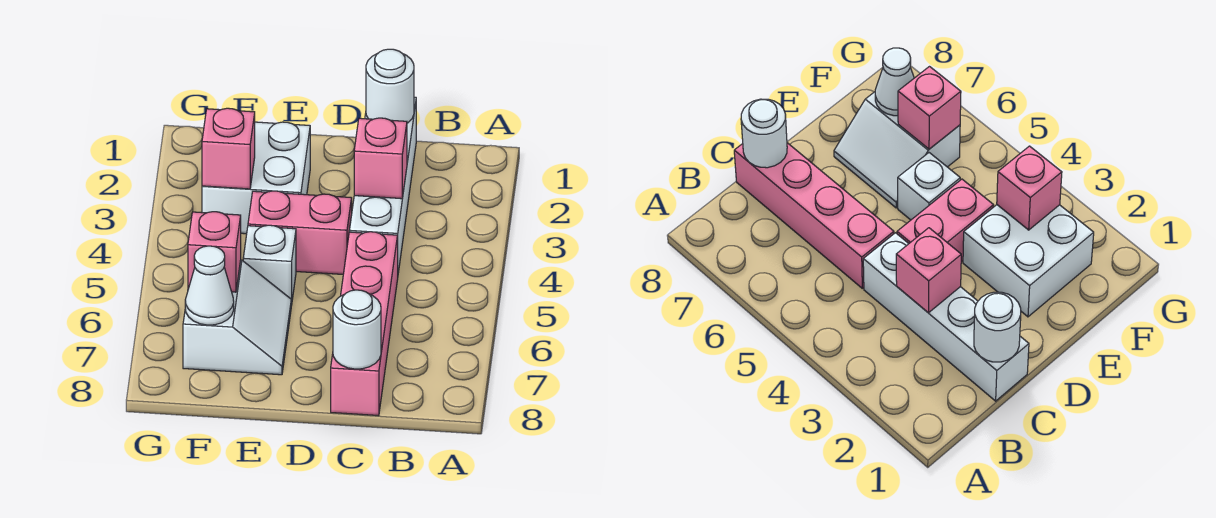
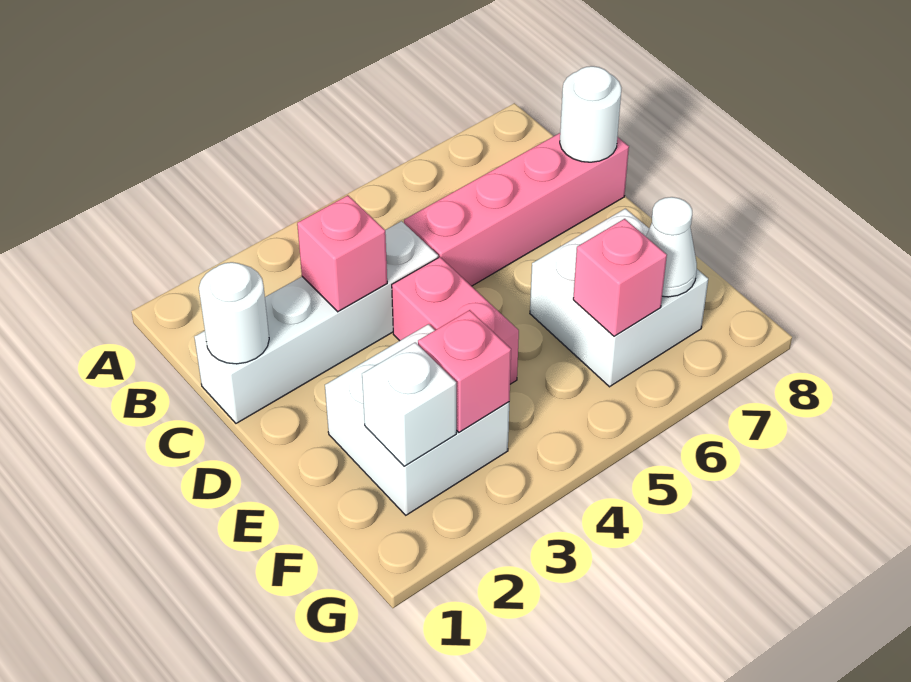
white brick E5 level 1 -> white brick F2 level 2
white slope E6:F7 level 1 top F -> white brick E6:F7 level 1

